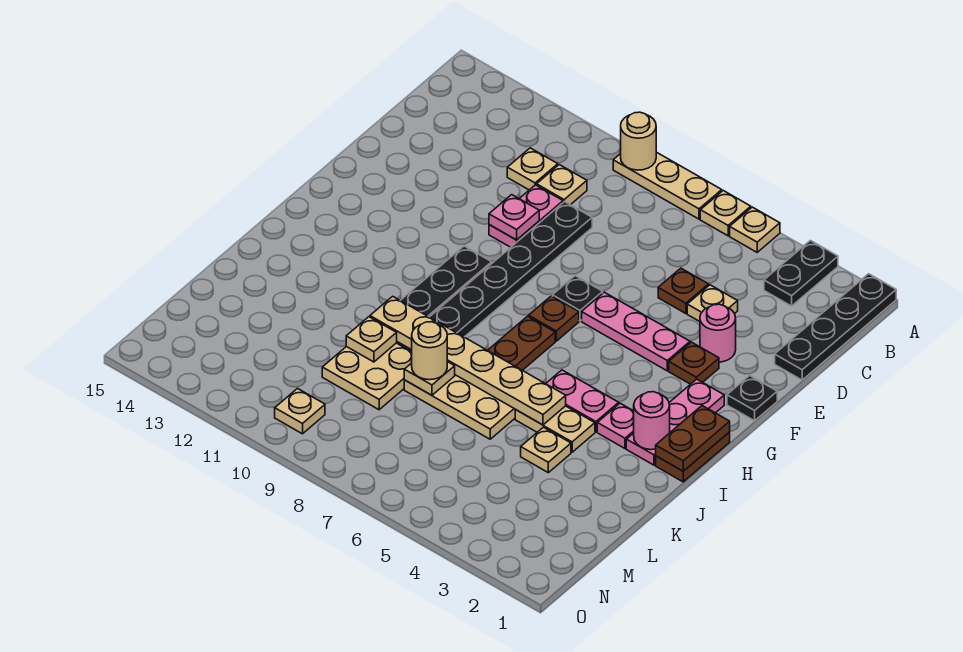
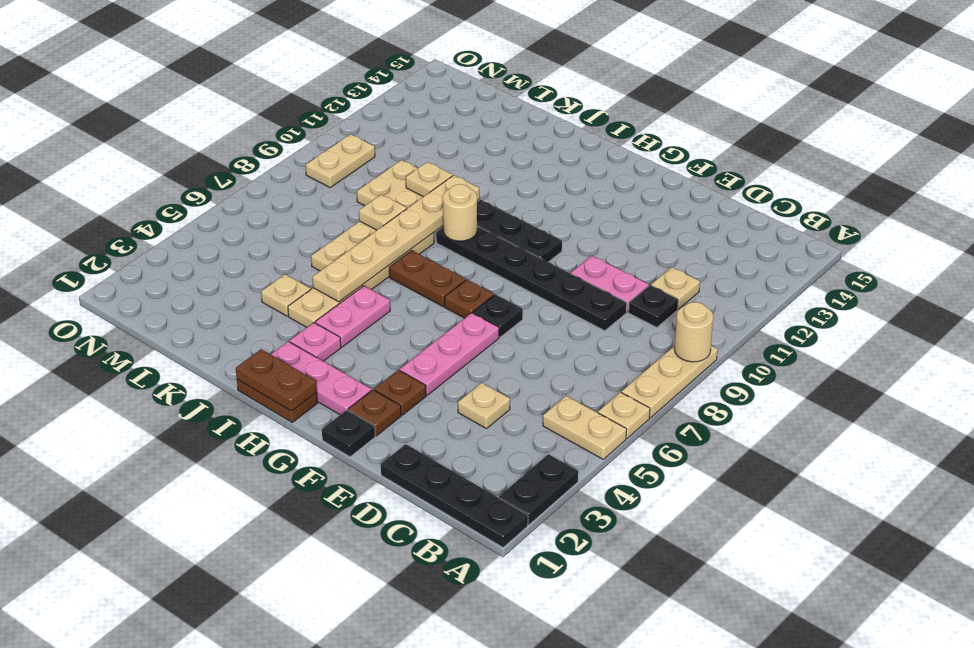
black plate A3:B3 level 1 -> black plate A2:A3 level 1
tan plate A5 level 1 -> tan plate A5:B5 level 1
tan plate C10 level 1 -> black plate C10 level 1
brown plate D5 level 1 -> brown plate F2 level 1
pink round brick E3 level 1 -> none
pink plate E10 level 2 -> none
pink round brick I2 level 2 -> none
tan round brick K8 level 3 -> tan round brick I9 level 2
tan plate N10 level 1 -> tan plate N9:N10 level 1

